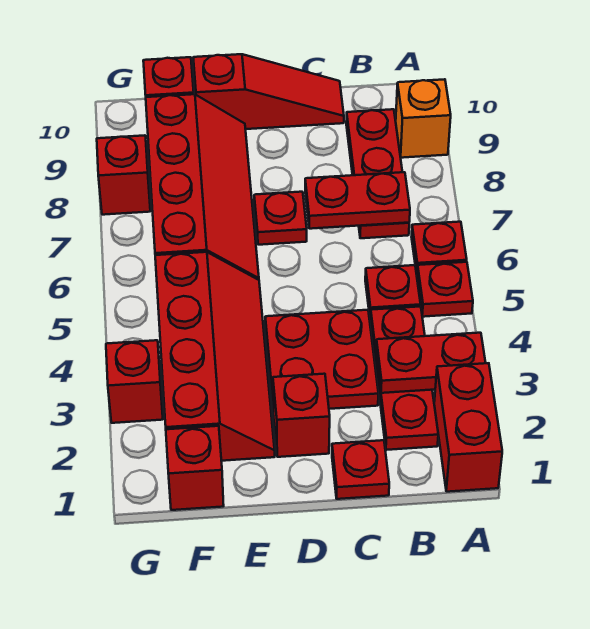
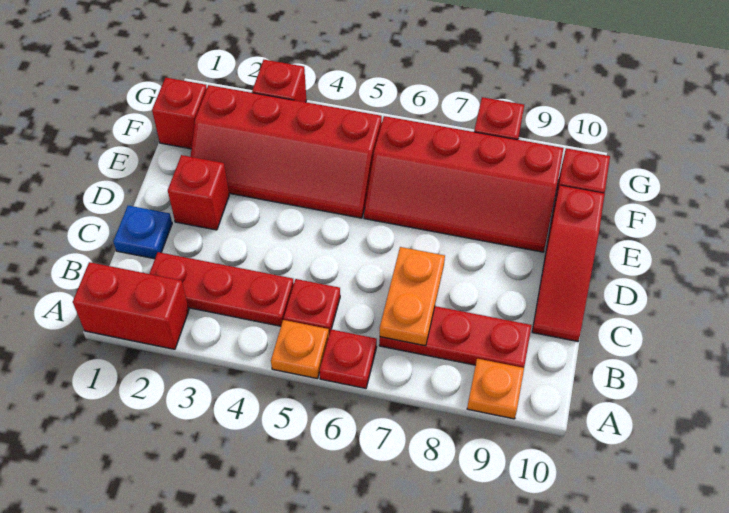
red plate A3:B3 level 2 -> none
red plate A5 level 1 -> orange plate A5 level 1
orange brick A9 level 1 -> orange plate A9 level 1
red plate B7:C7 level 2 -> orange plate B7:C7 level 2
red plate C1 level 1 -> blue plate C1 level 1
red plate C3:D4 level 1 -> none
red plate D7 level 1 -> none

